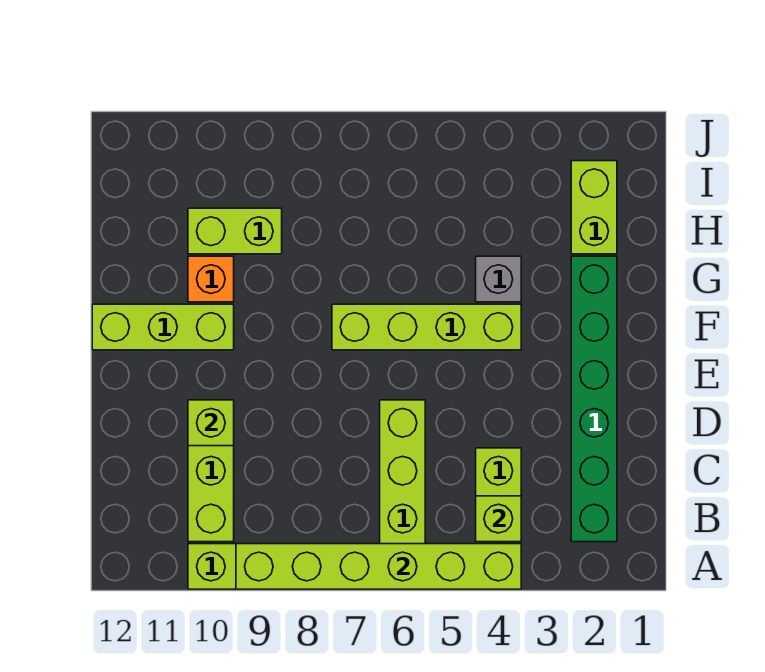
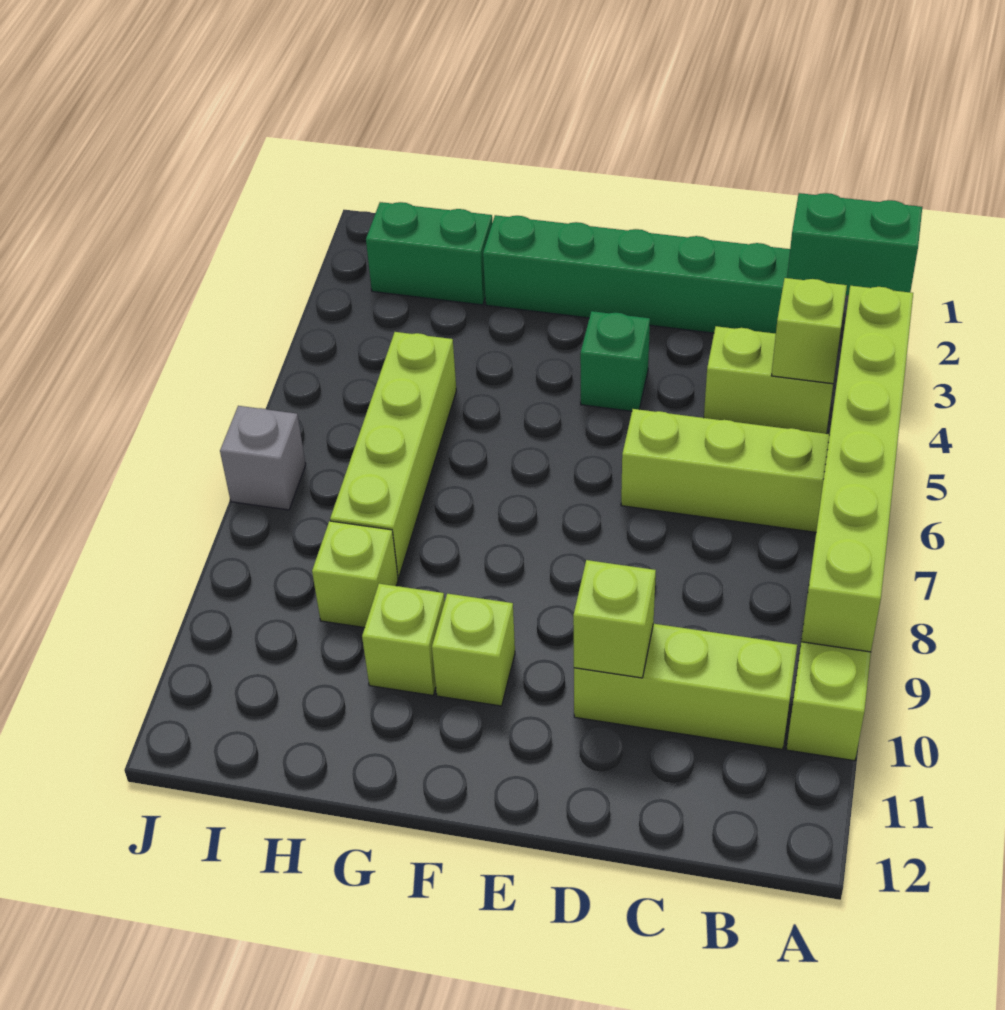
none -> green brick A2:B2 level 2
none -> green brick E4 level 1
lime brick F4:F7 level 1 -> lime brick H5:H8 level 1
lime brick F10:F12 level 1 -> lime brick F10 level 1
grey brick G4 level 1 -> grey brick J7 level 1
orange brick G10 level 1 -> lime brick G10 level 1
lime brick H2:I2 level 1 -> green brick H2:I2 level 1
lime brick H9:H10 level 1 -> lime brick H9 level 1

